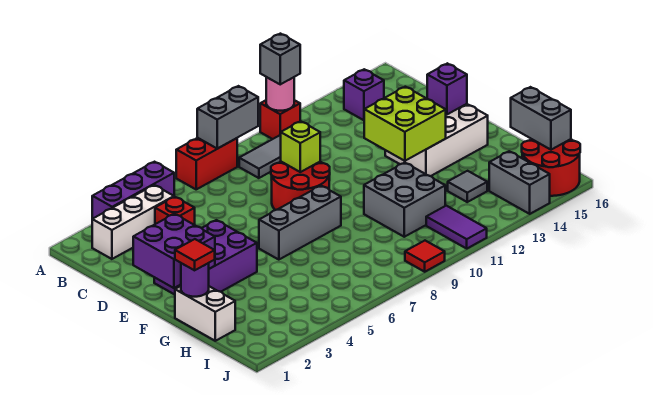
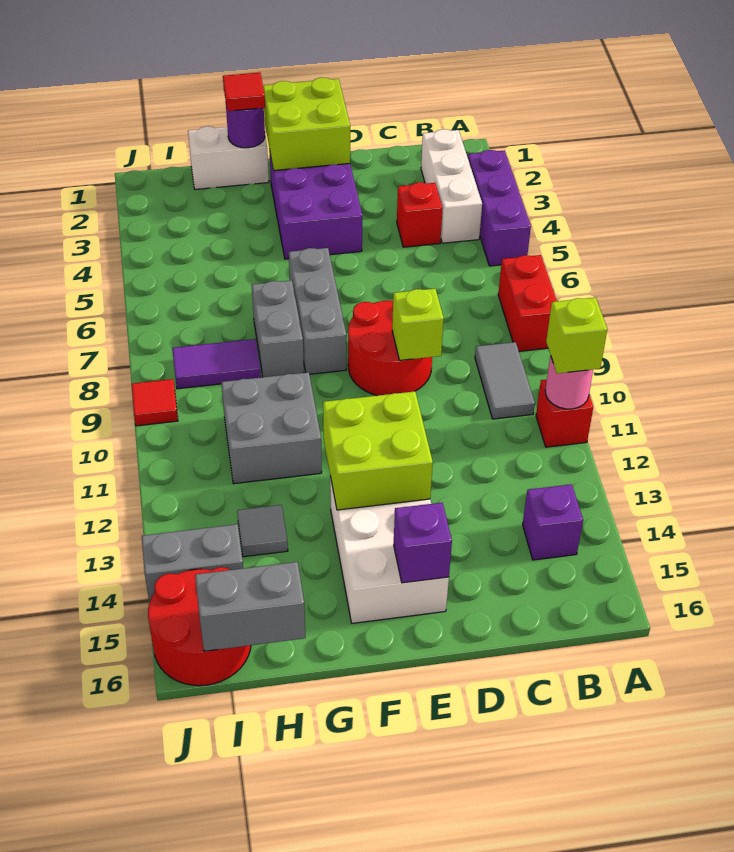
grey brick A8:A9 level 2 -> grey brick G7:G8 level 1
grey brick A11 level 3 -> lime brick A11 level 3
purple brick E1:F2 level 2 -> lime brick E1:F2 level 2
purple tile I11:J11 level 1 -> purple tile H8:I8 level 1

